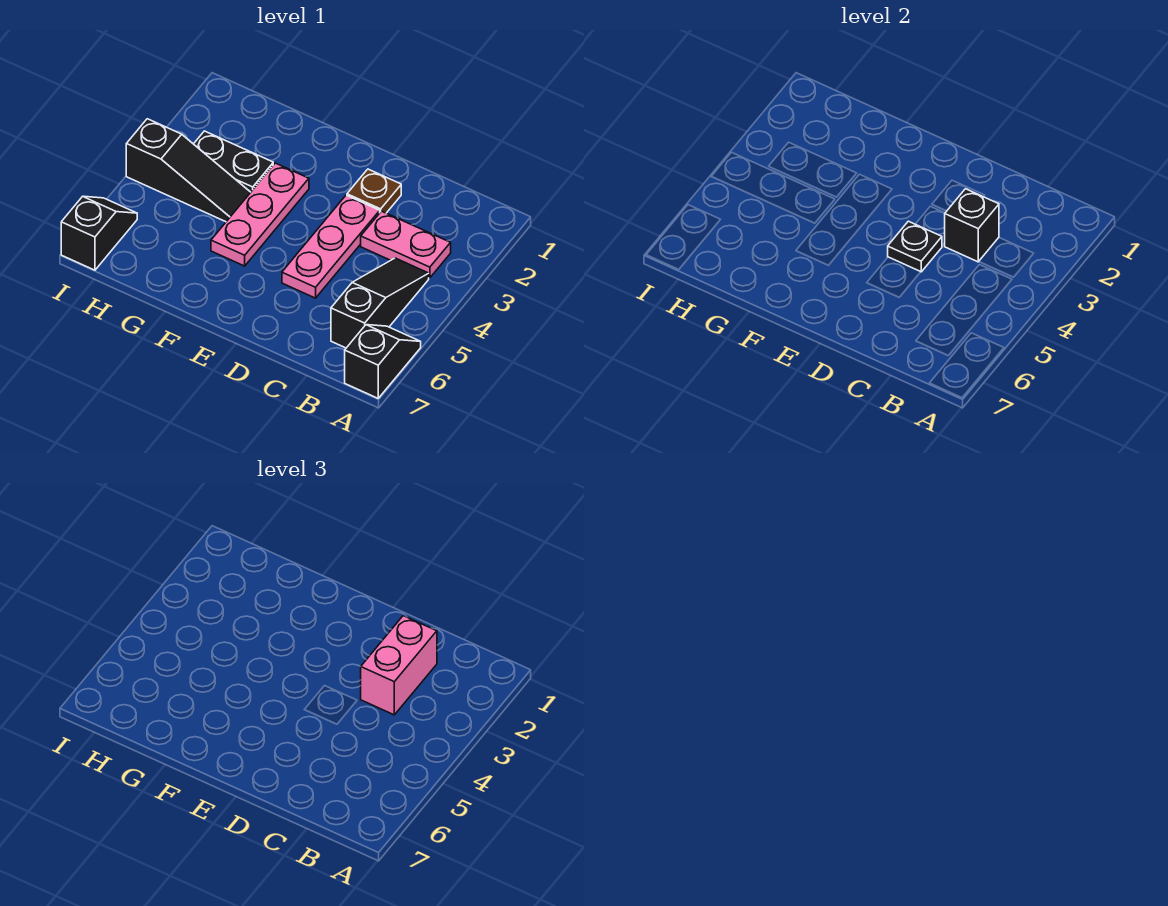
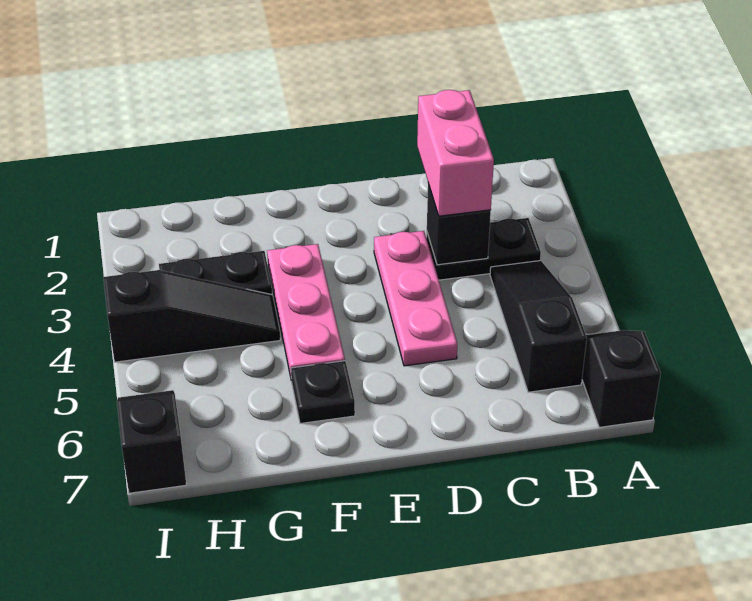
pink plate B3:C3 level 1 -> black plate B3:C3 level 1
brown plate D2 level 1 -> none
black plate D4 level 2 -> black plate F6 level 1

